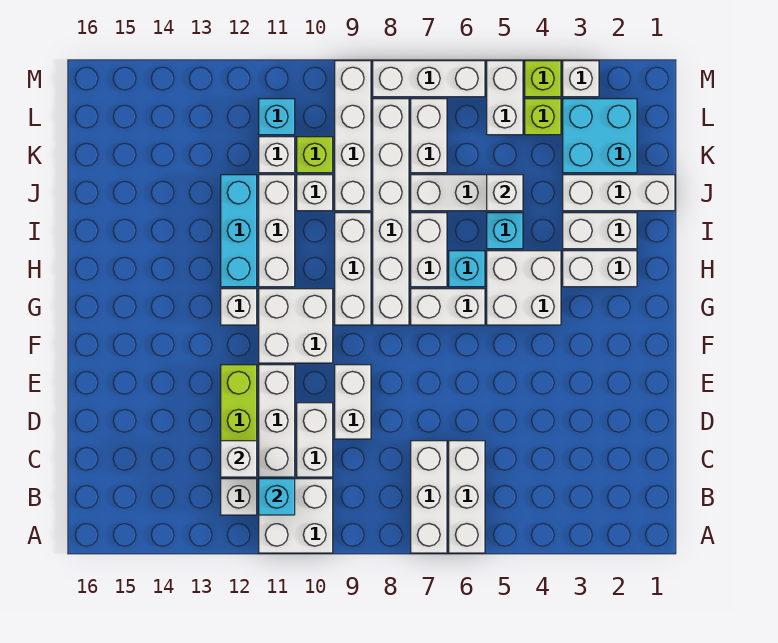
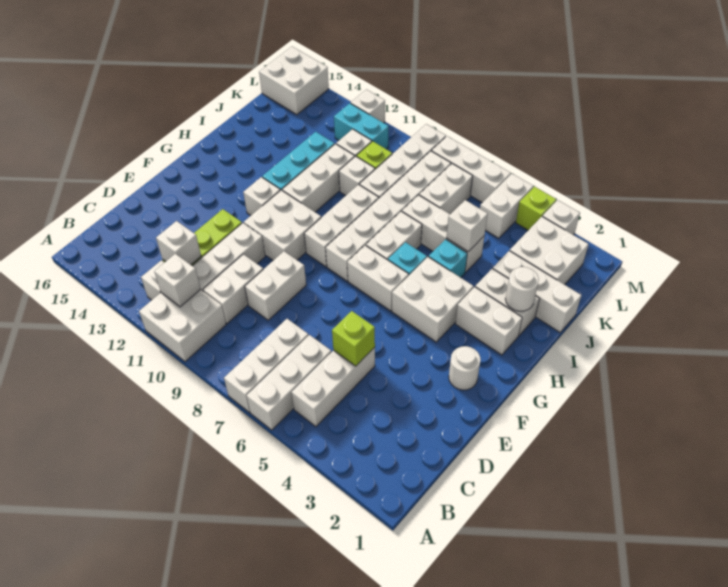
none -> white brick B5:D5 level 1
cyan brick B11 level 2 -> white brick B11 level 2
none -> white round brick F2 level 1
none -> white round brick I2 level 2
cyan brick K2:L3 level 1 -> white brick K2:L3 level 1
lime brick L4 level 1 -> lime brick D5 level 2
cyan brick L11 level 1 -> cyan brick L11:L12 level 1
none -> white brick L15:M16 level 1
none -> white brick M12 level 1

